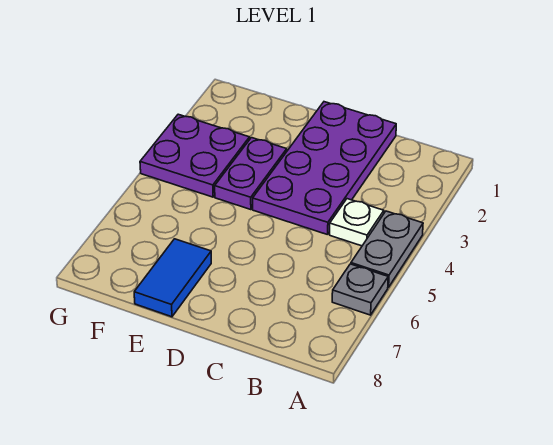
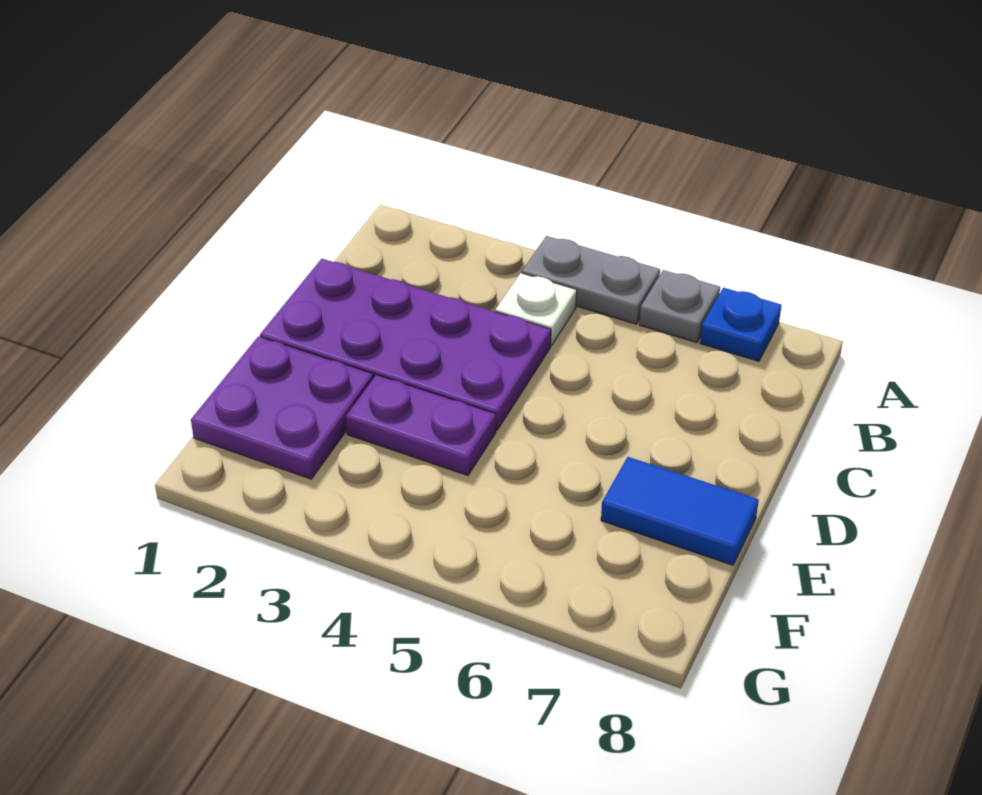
none -> blue plate A7 level 1
purple plate F3:G4 level 1 -> purple plate E1:F2 level 1

